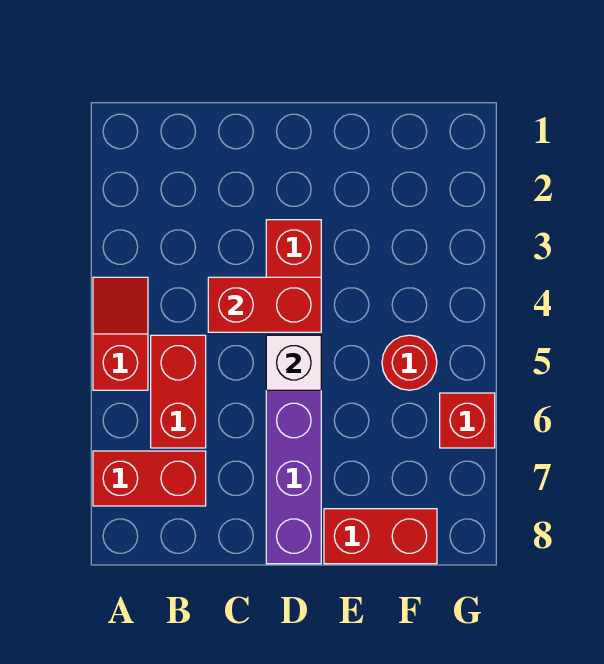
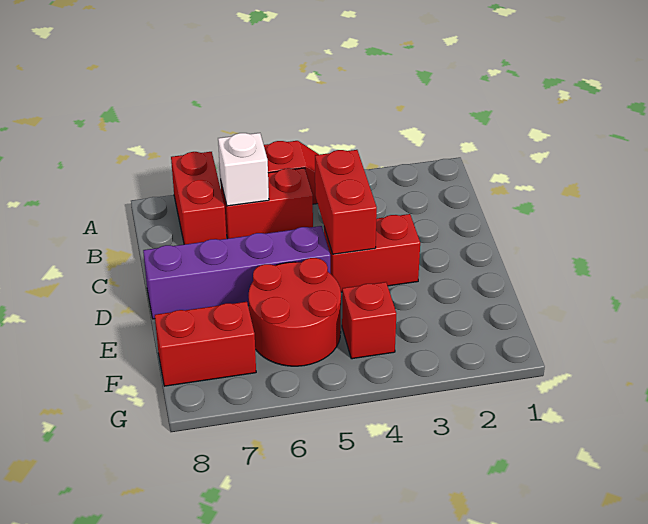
white brick D5 level 2 -> white brick B6 level 2
red brick E8:F8 level 1 -> red brick F7:F8 level 1
red round brick F5 level 1 -> red round brick E5:F6 level 1
red brick G6 level 1 -> red brick F4 level 1

